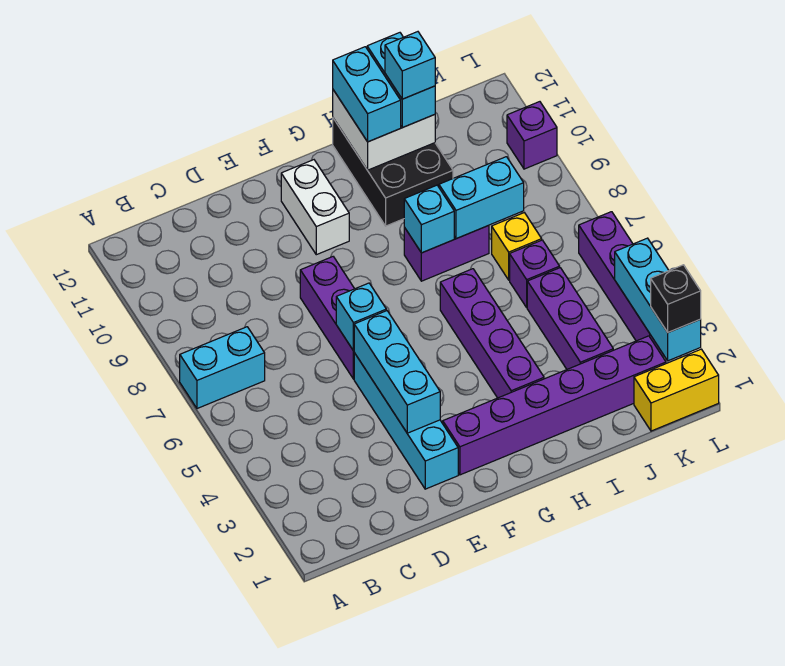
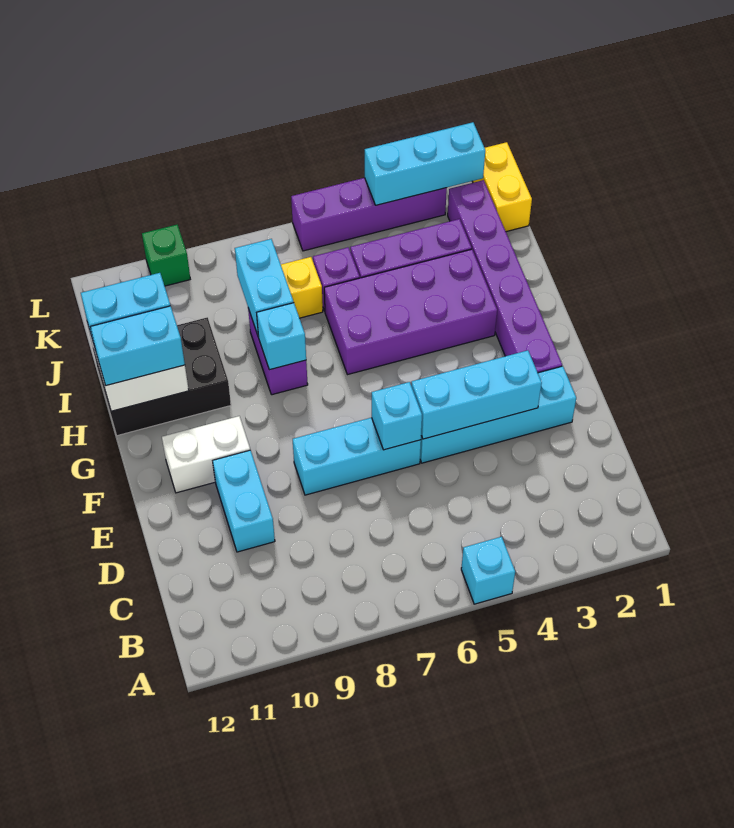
cyan brick A7:B7 level 1 -> cyan brick D10:E10 level 1
purple brick E6:E8 level 1 -> cyan brick E6:E8 level 1
purple brick H3:H6 level 1 -> purple brick H3:I6 level 1
cyan brick I11 level 4 -> cyan brick A5 level 1
black brick L2 level 3 -> none
purple brick L10 level 1 -> green brick L10 level 1

